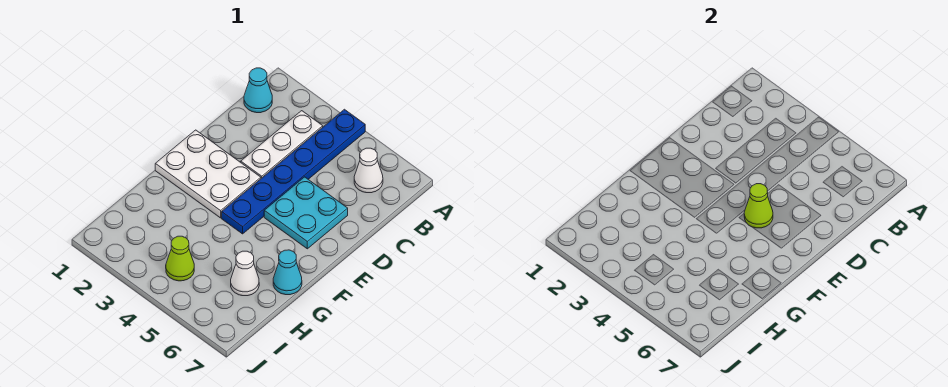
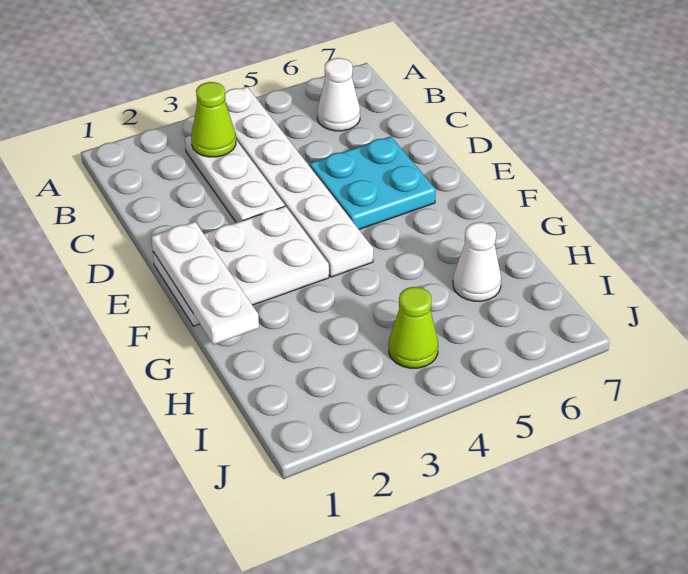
blue plate A4:F4 level 1 -> white plate A4:F4 level 1
cyan cone B1 level 1 -> none
none -> white plate E1:G1 level 2
lime cone E5 level 2 -> lime cone B3 level 2
cyan cone G7 level 1 -> none

